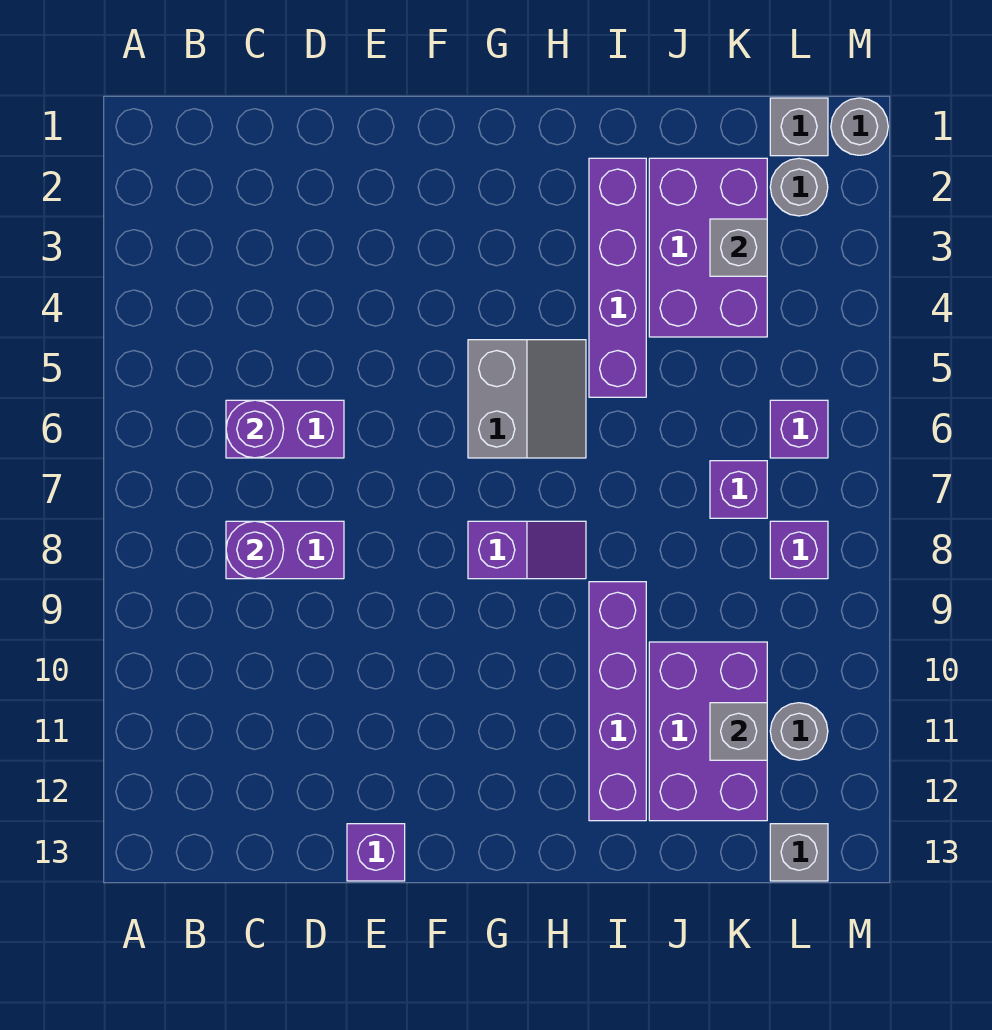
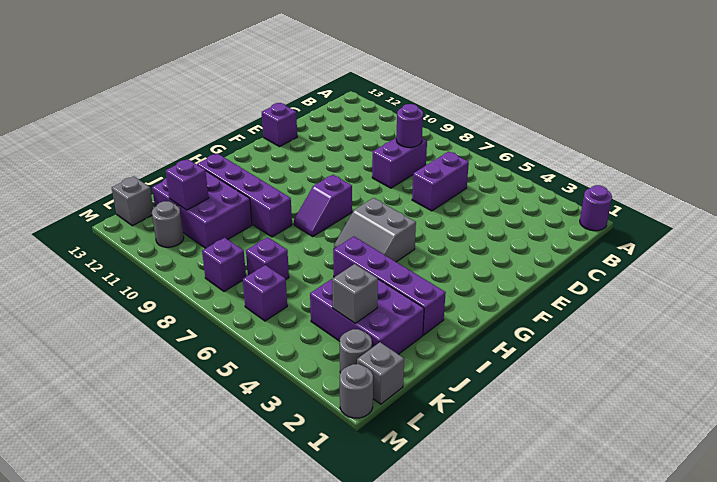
purple round brick C6 level 2 -> purple round brick A1 level 1
grey brick K11 level 2 -> purple brick K11 level 2

